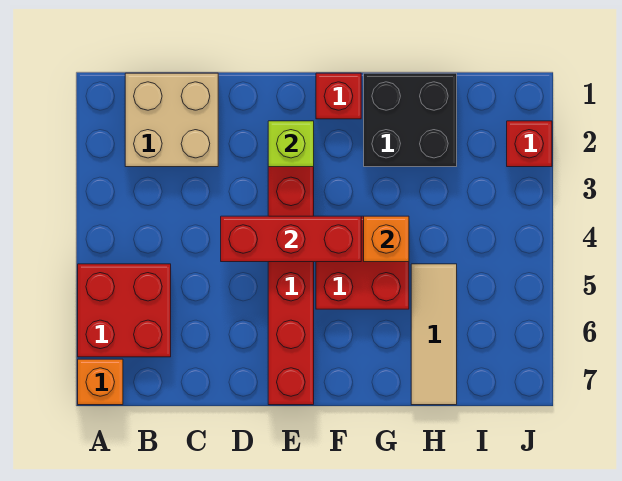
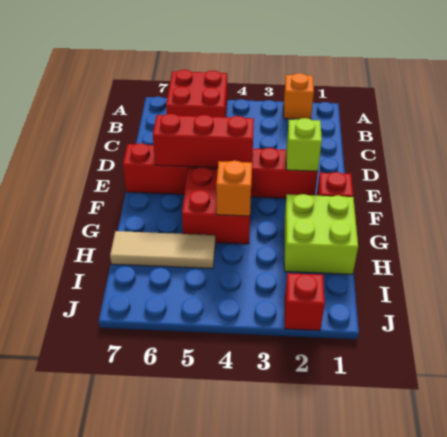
orange brick A7 level 1 -> orange brick A2 level 1
tan brick B1:C2 level 1 -> none
red brick D4:F4 level 2 -> red brick E4:E6 level 2
black brick G1:H2 level 1 -> lime brick G1:H2 level 1

